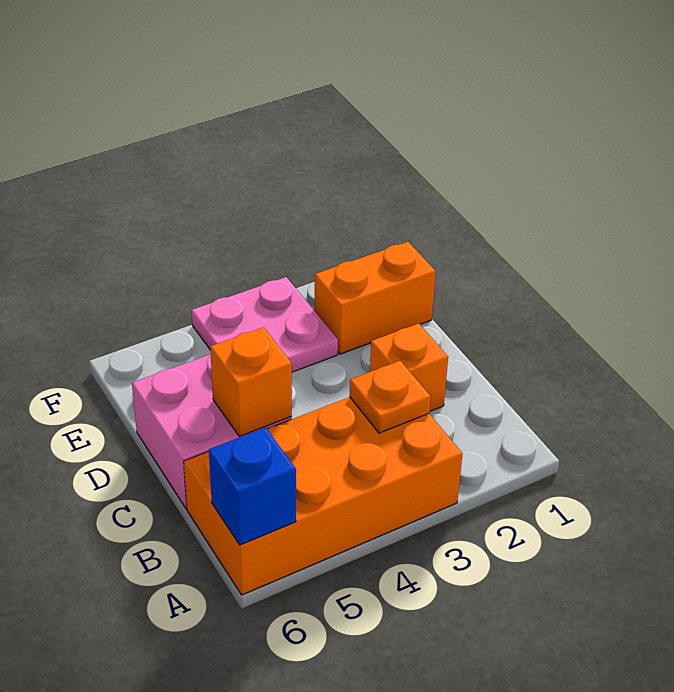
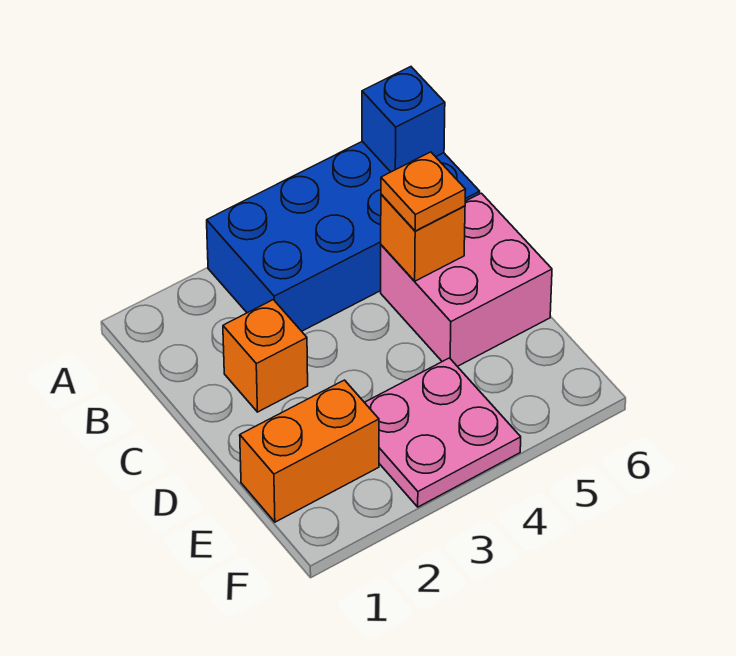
orange brick A3:B6 level 1 -> blue brick A3:B6 level 1
orange plate B3 level 2 -> orange plate C5 level 3

